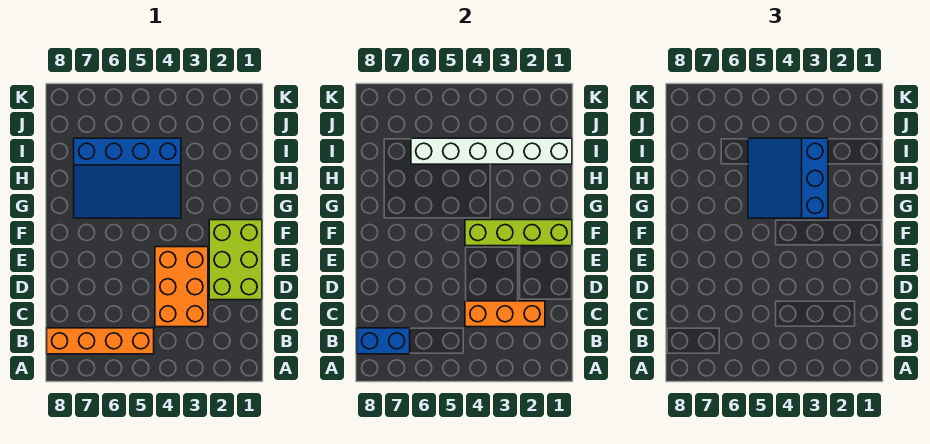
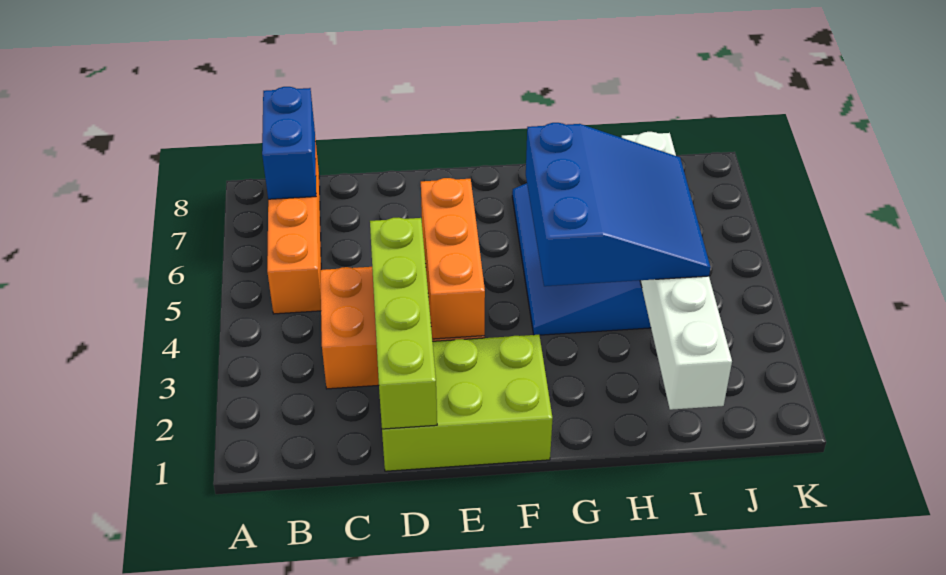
orange brick C2:C4 level 2 -> orange brick E3:E5 level 2
lime brick F1:F4 level 2 -> lime brick D1:D4 level 2
blue slope G3:I5 level 3 top 3 -> blue slope G3:I5 level 3 top G

